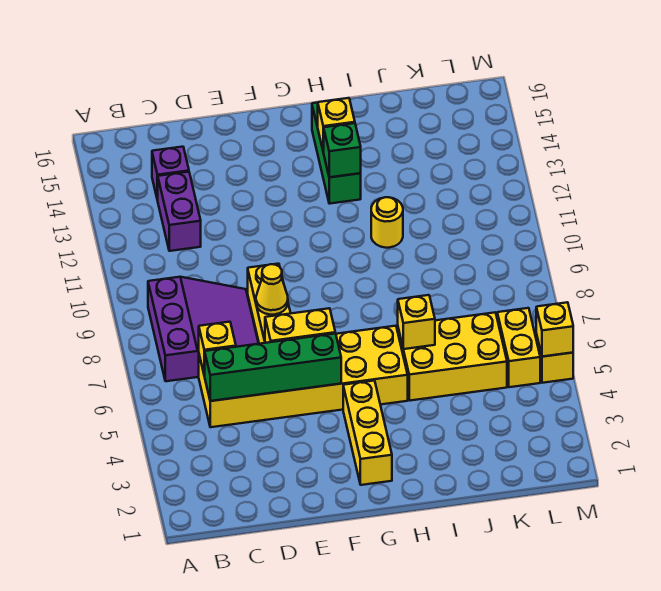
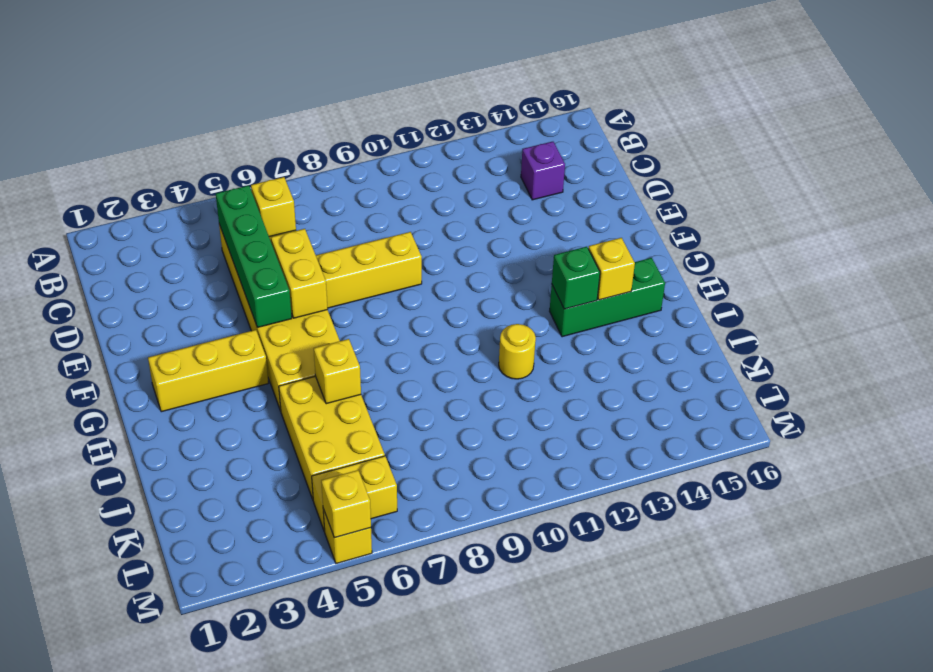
purple slope B7:D9 level 1 top B -> none
purple brick C12:C13 level 1 -> none
yellow cone E8 level 2 -> none

